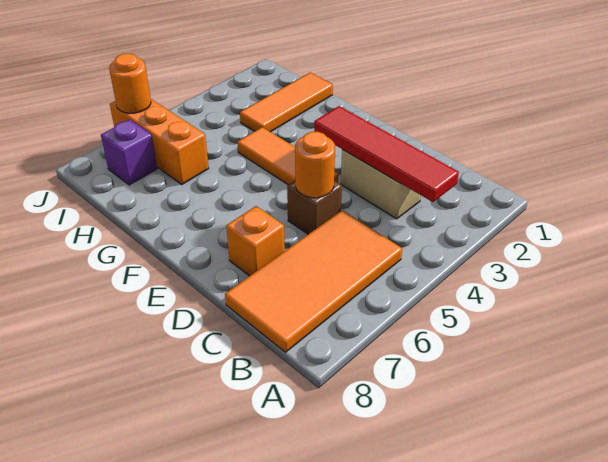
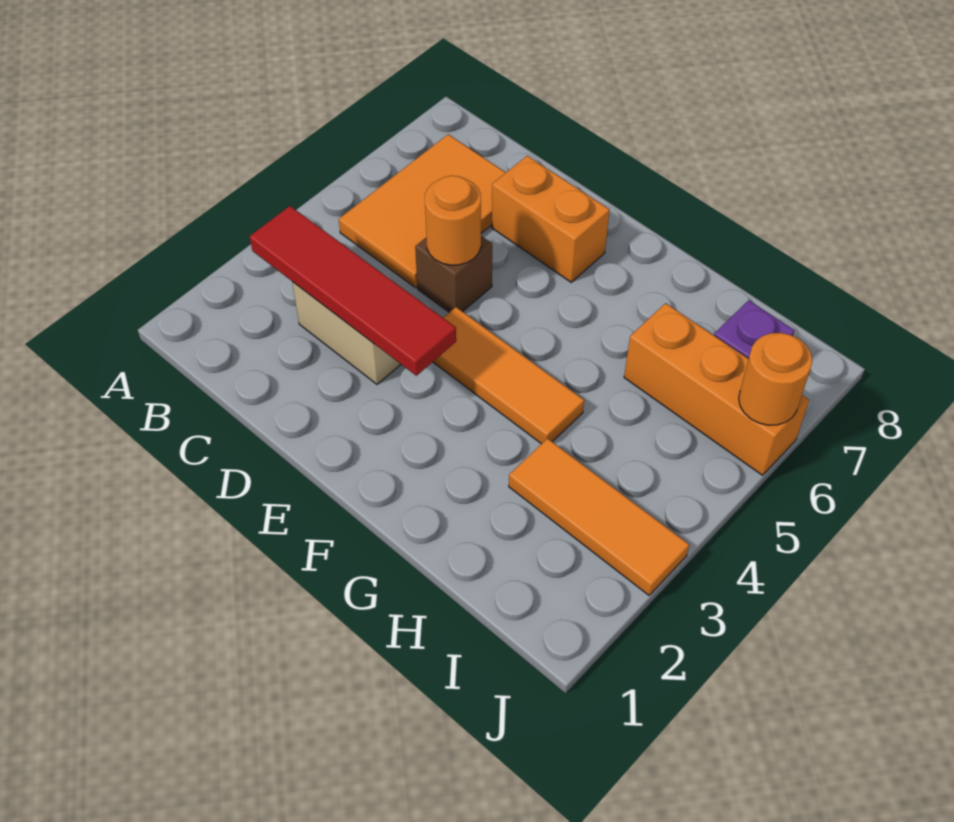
orange tile B5:C8 level 1 -> orange tile B5:C7 level 1
orange brick D7 level 1 -> orange brick D7:E7 level 1
orange tile H1:H3 level 1 -> orange tile H3:J3 level 1

